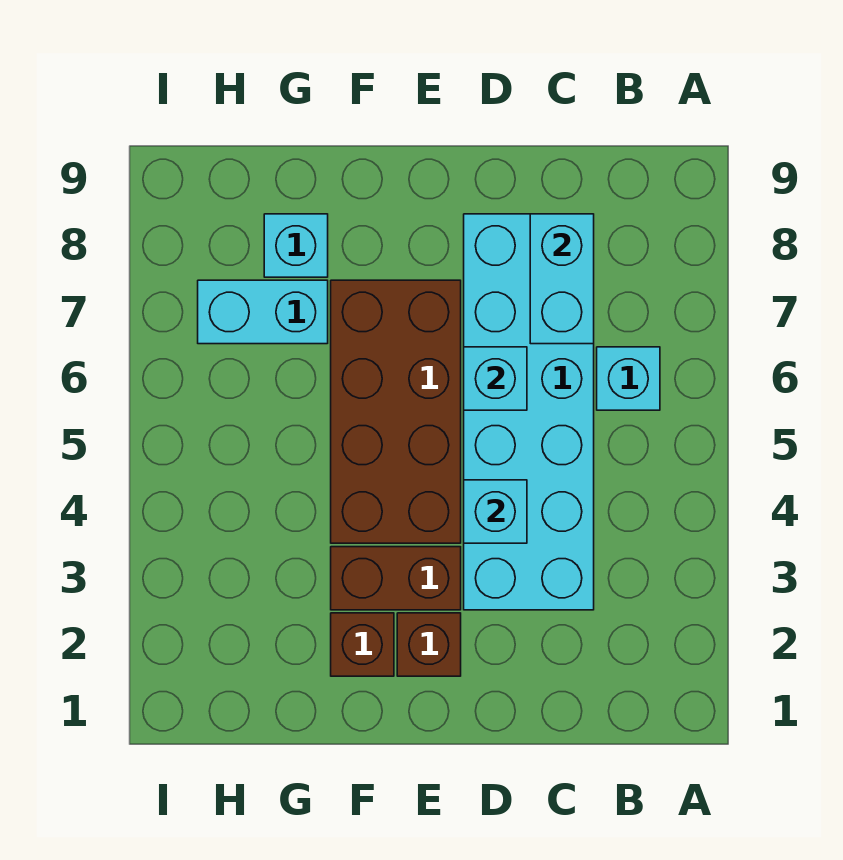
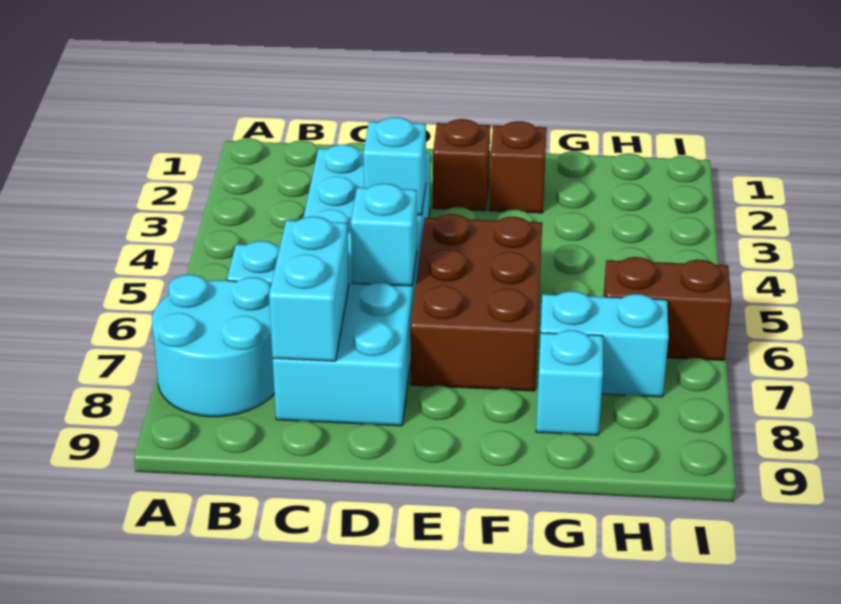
none -> cyan round brick A7:B8 level 1
brown brick E3:F3 level 1 -> brown brick H6:I6 level 1
brown brick E4:F7 level 1 -> brown brick E5:F7 level 1

